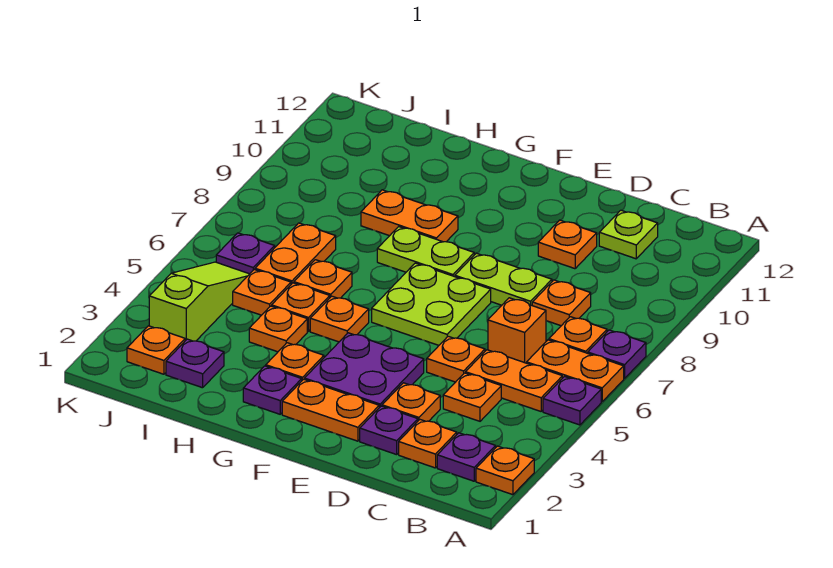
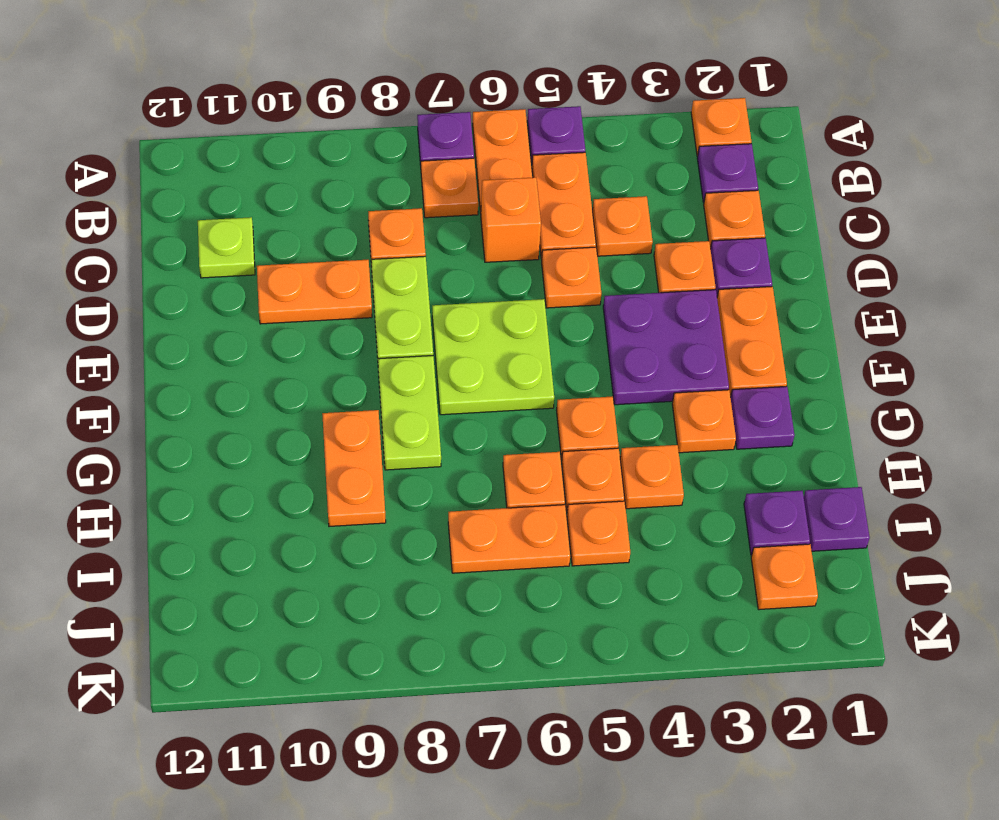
orange plate D10 level 1 -> orange plate D9:D10 level 1
lime slope J3:J5 level 1 top 3 -> none
purple plate J6 level 1 -> purple plate I1 level 1

